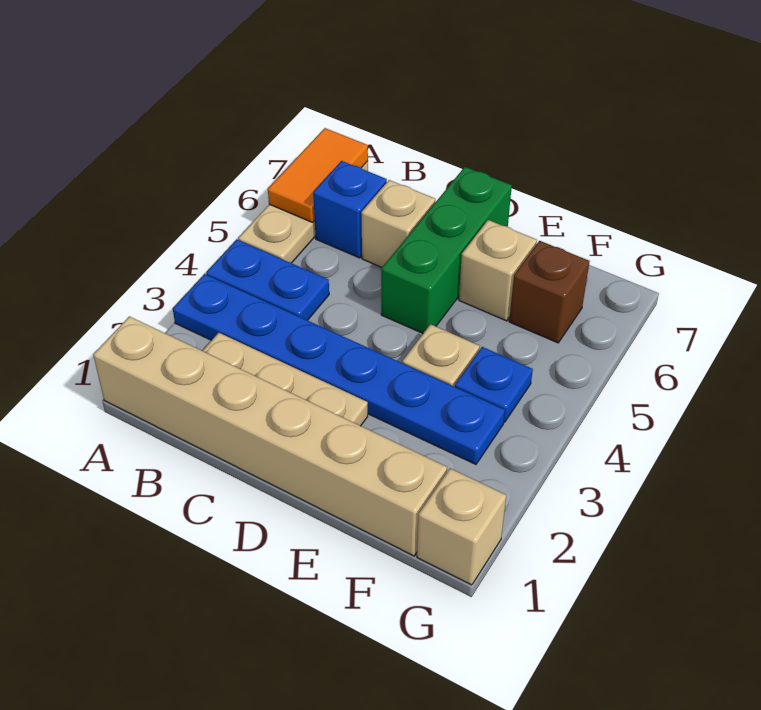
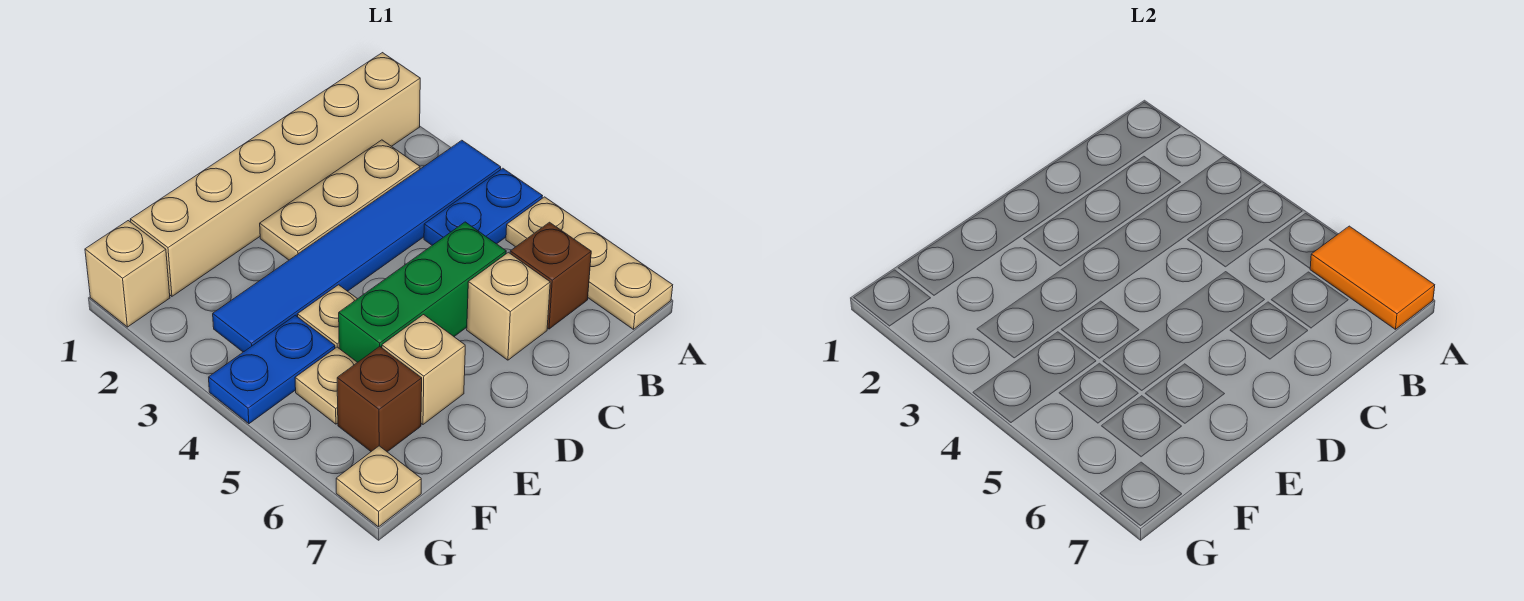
blue plate A3:F3 level 1 -> blue tile A3:F3 level 1
blue brick B6 level 1 -> brown brick B6 level 1
green brick D5:D7 level 1 -> green brick C5:E5 level 1
blue plate F4 level 1 -> blue plate F4:G4 level 1
none -> tan plate F5 level 1
none -> tan plate G7 level 1

